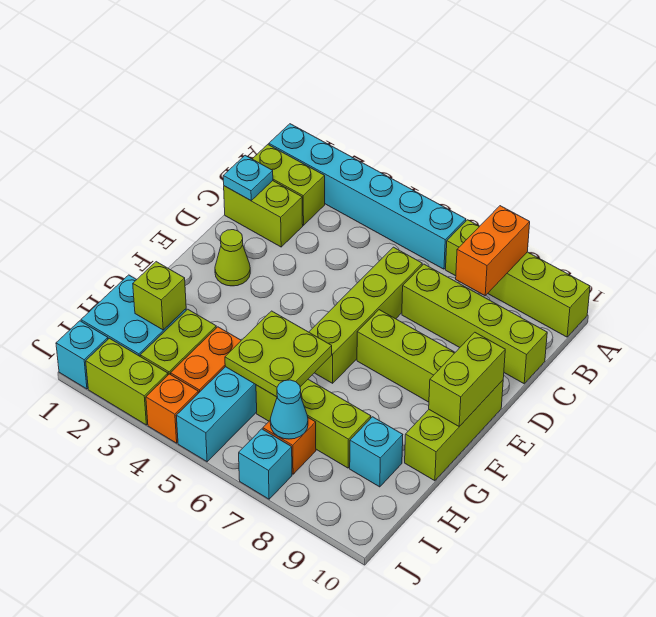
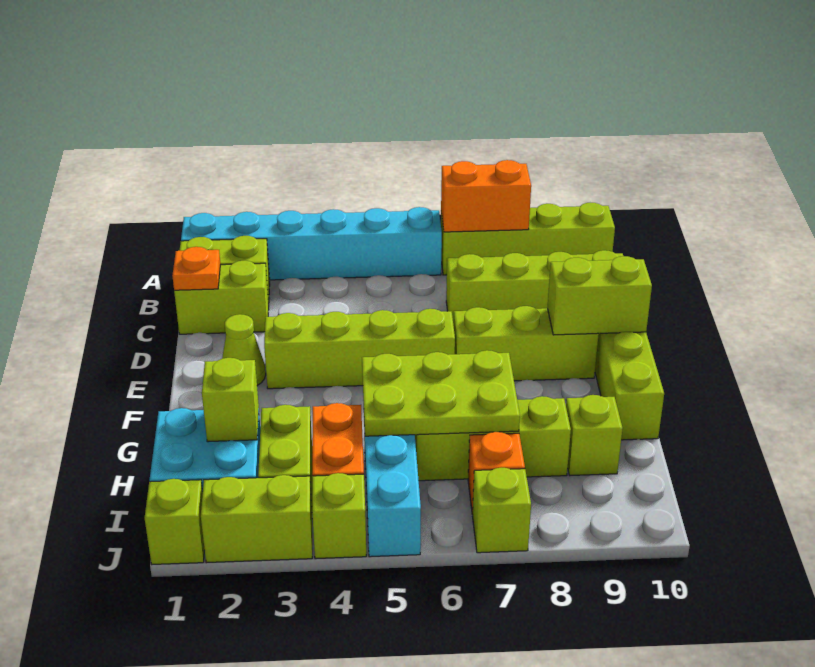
orange brick A8:B8 level 2 -> orange brick A7:A8 level 2
cyan plate C1 level 2 -> orange plate C1 level 2
lime brick C6:F6 level 1 -> lime brick E3:E6 level 1
lime brick E10:F10 level 2 -> lime brick E9:E10 level 2
lime plate G5:H6 level 2 -> lime plate G5:H7 level 2
cyan brick H9 level 1 -> lime brick H9 level 1
cyan cone I7 level 2 -> none
cyan brick J1 level 1 -> lime brick J1 level 1
orange brick J4 level 1 -> lime brick J4 level 1
cyan brick J7 level 1 -> lime brick J7 level 1

